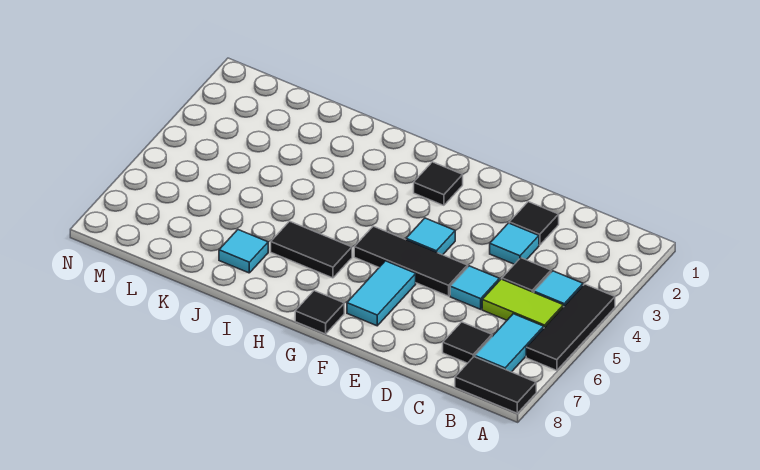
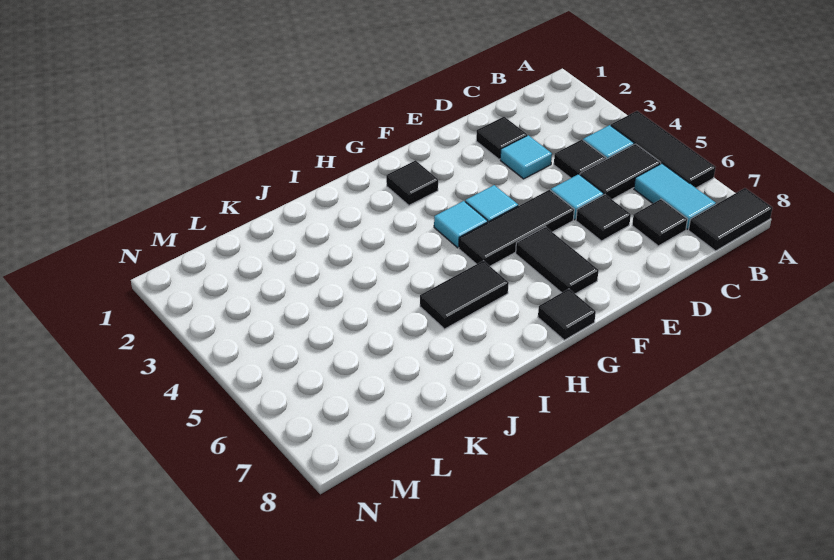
lime tile B5:C5 level 1 -> black tile B5:C5 level 1
none -> black tile D6 level 1
cyan tile F6:F7 level 1 -> black tile F6:F7 level 1
cyan tile J7 level 1 -> cyan tile G4 level 1

